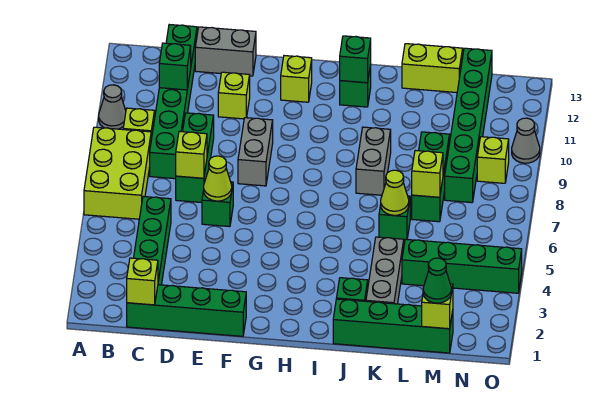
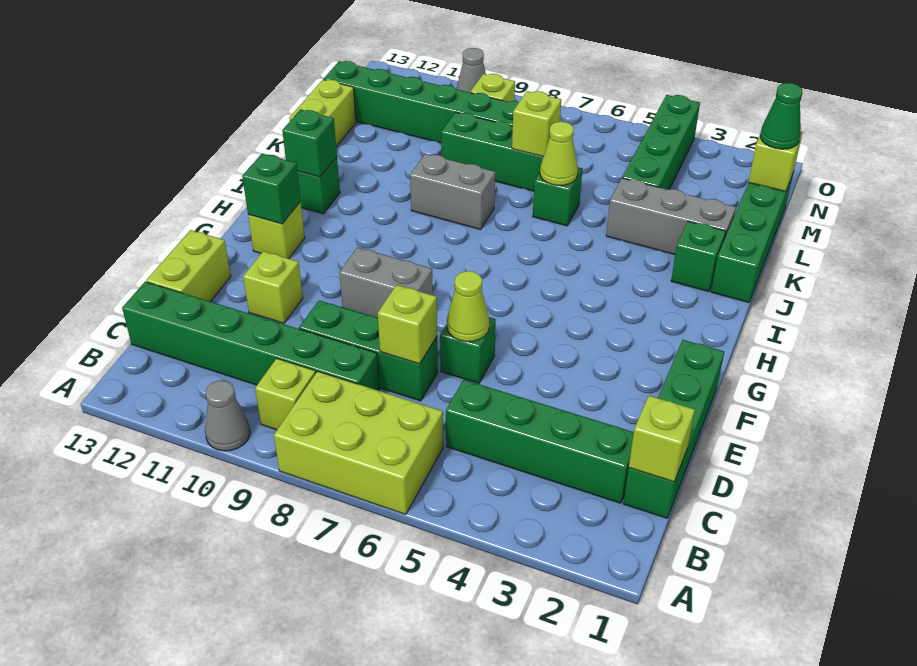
green brick C11 level 2 -> green brick G12 level 2
grey brick D13:E13 level 1 -> lime brick D13:E13 level 1

